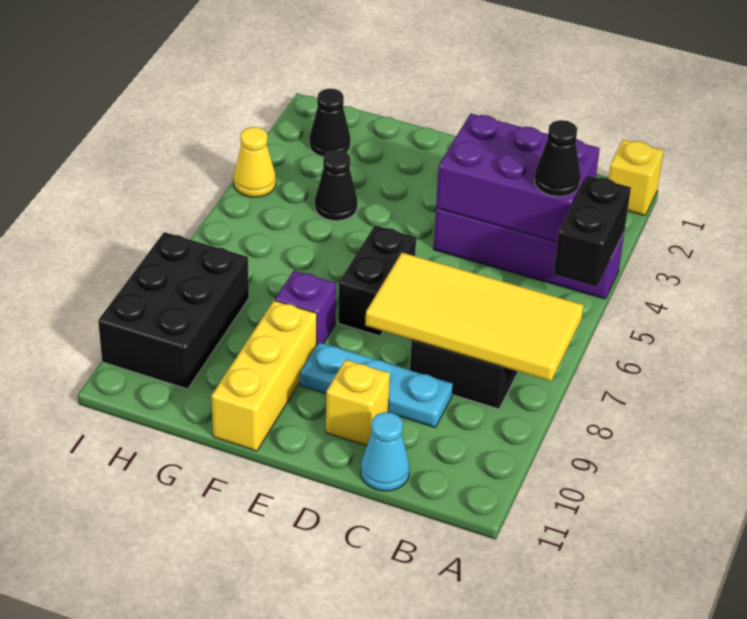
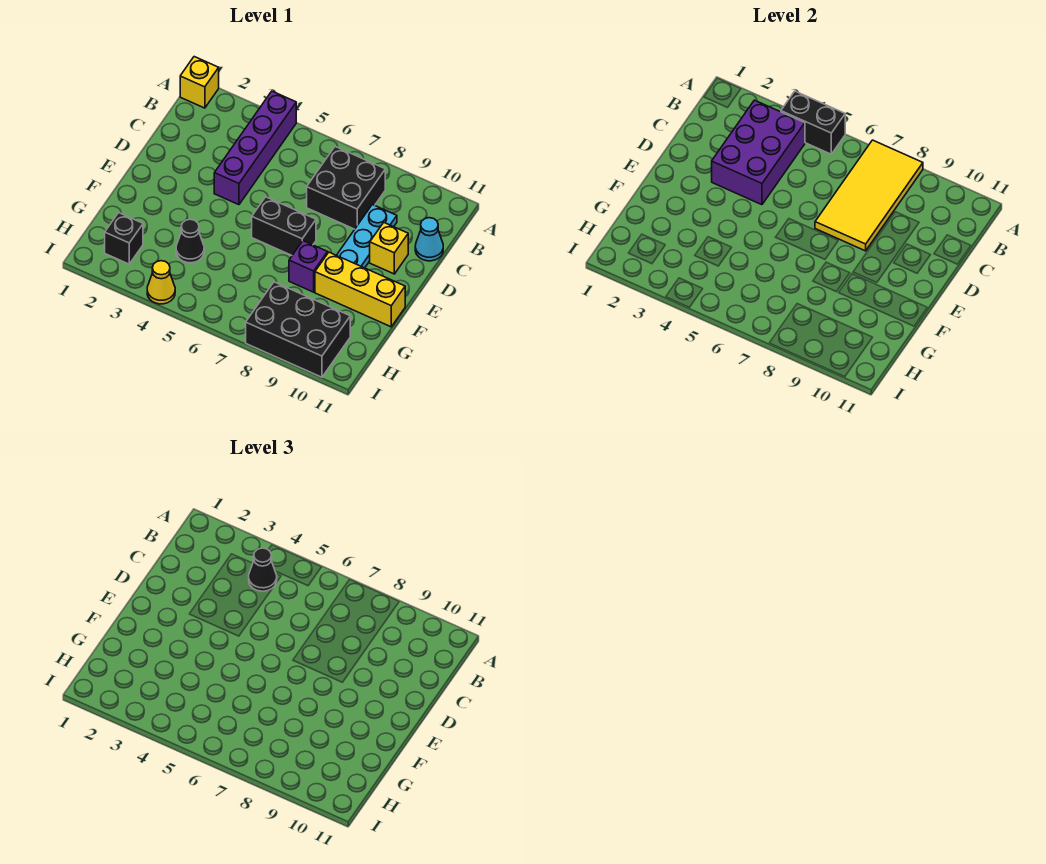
black cone H2 level 1 -> black brick H2 level 1

